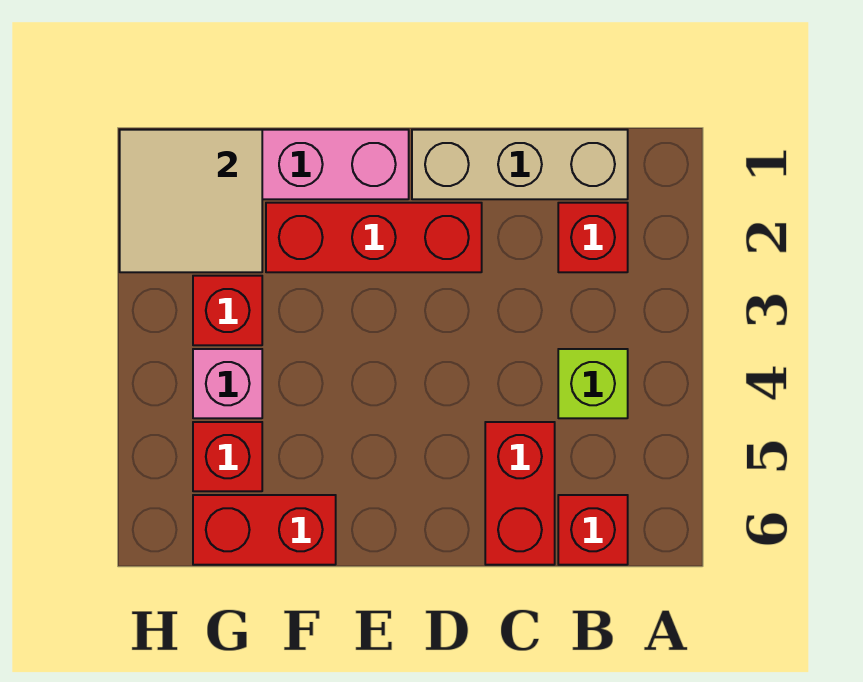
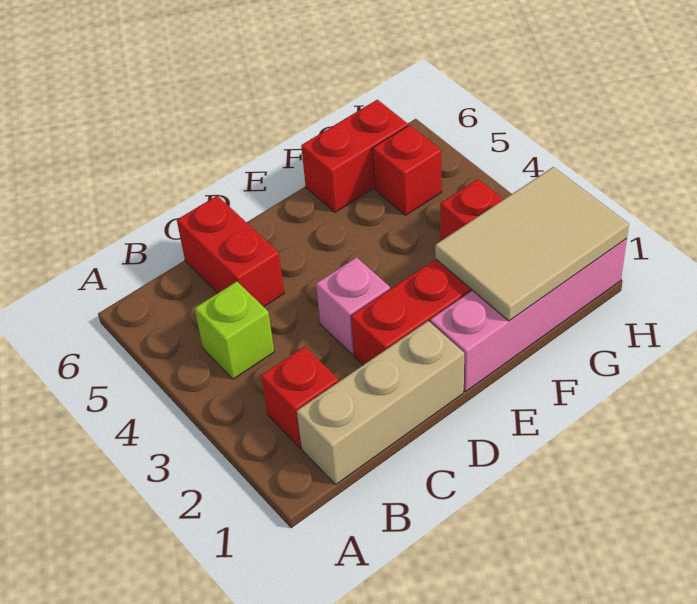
red brick B6 level 1 -> none
tan tile G1:H2 level 2 -> tan tile F1:H2 level 2
pink brick G4 level 1 -> pink brick D3 level 1

